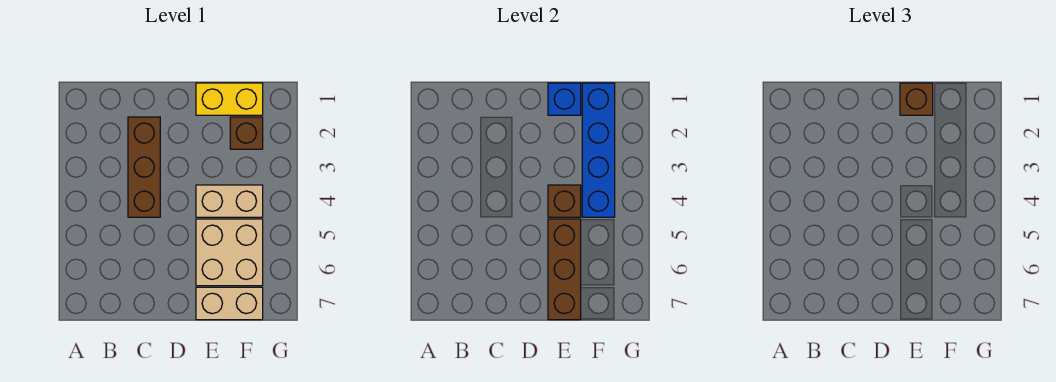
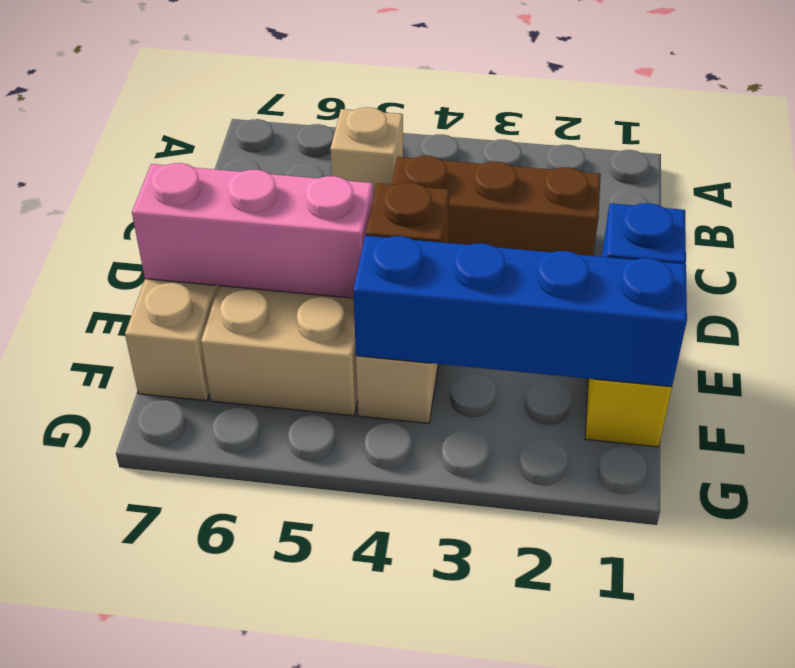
none -> tan brick B5 level 1
brown brick E1 level 3 -> none
brown brick E5:E7 level 2 -> pink brick E5:E7 level 2
brown brick F2 level 1 -> none

